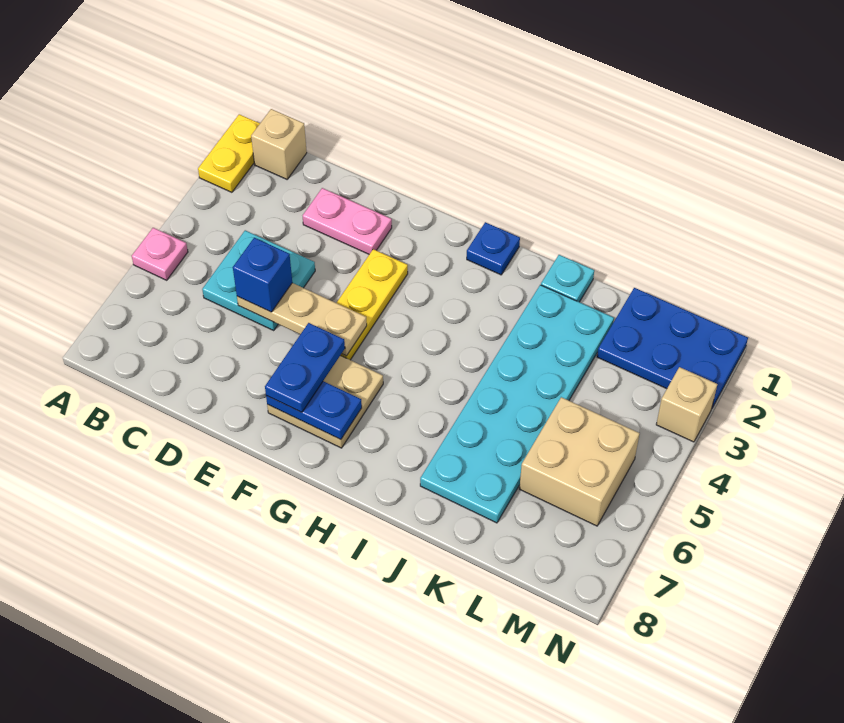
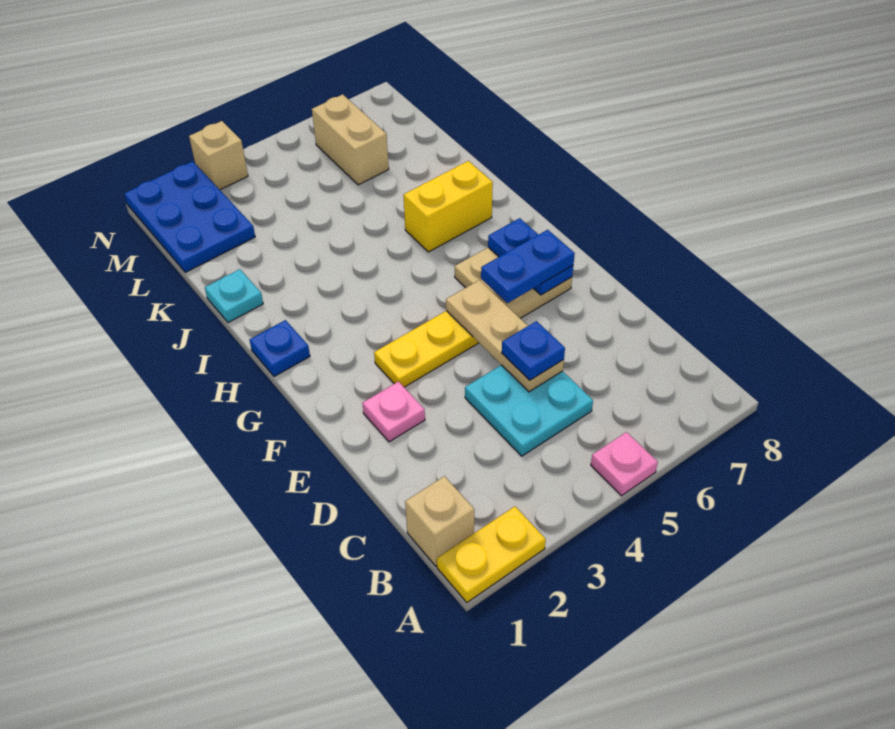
pink plate D2:E2 level 1 -> pink plate E2 level 1
blue brick D5 level 3 -> blue plate D5 level 3
none -> yellow brick I6:I7 level 1
cyan plate J2:K7 level 1 -> none
tan brick L5:M6 level 1 -> tan brick L6:M6 level 1

